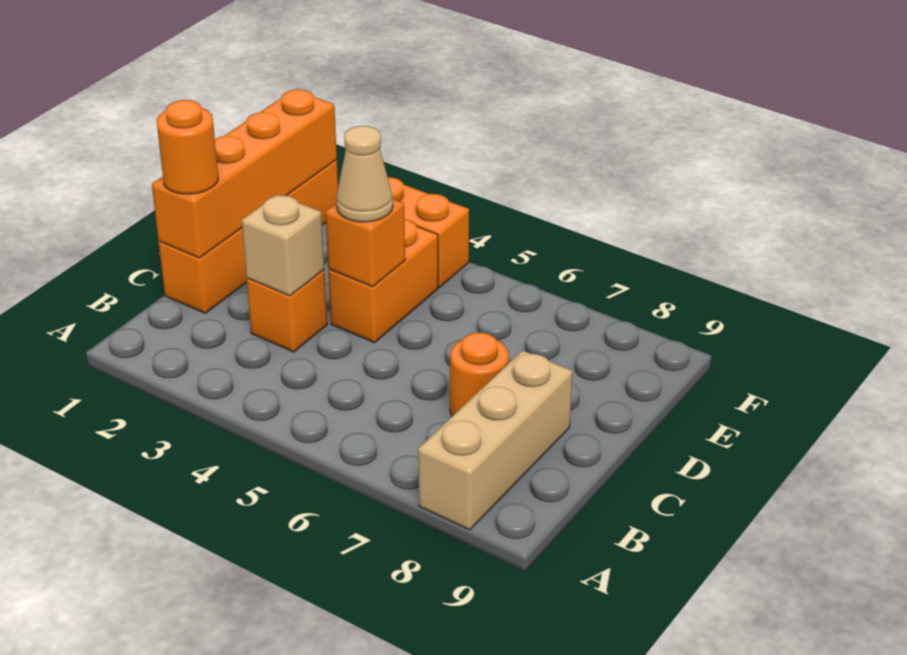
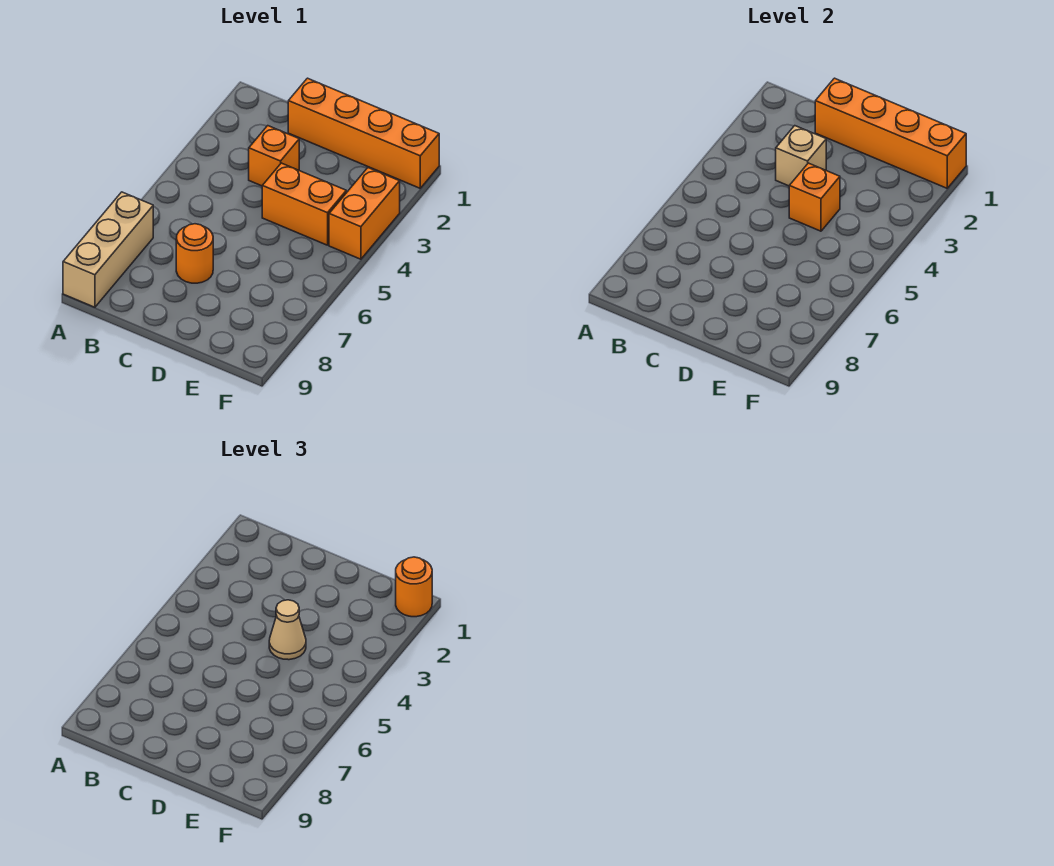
tan brick A8:C8 level 1 -> tan brick A7:A9 level 1
orange round brick C1 level 3 -> orange round brick F1 level 3

